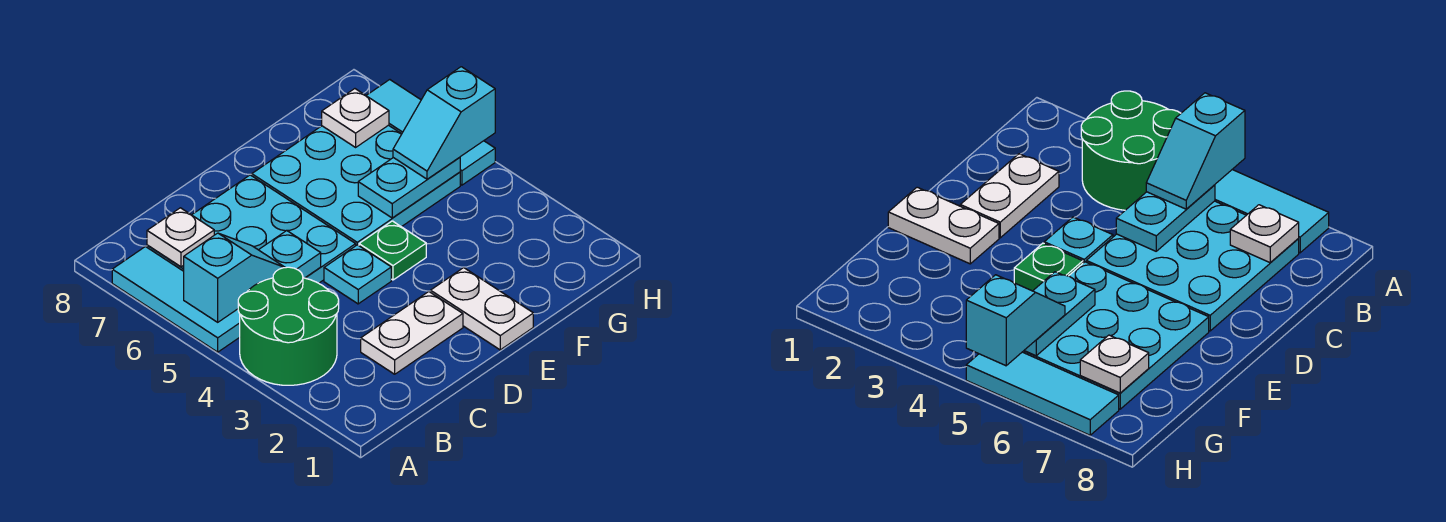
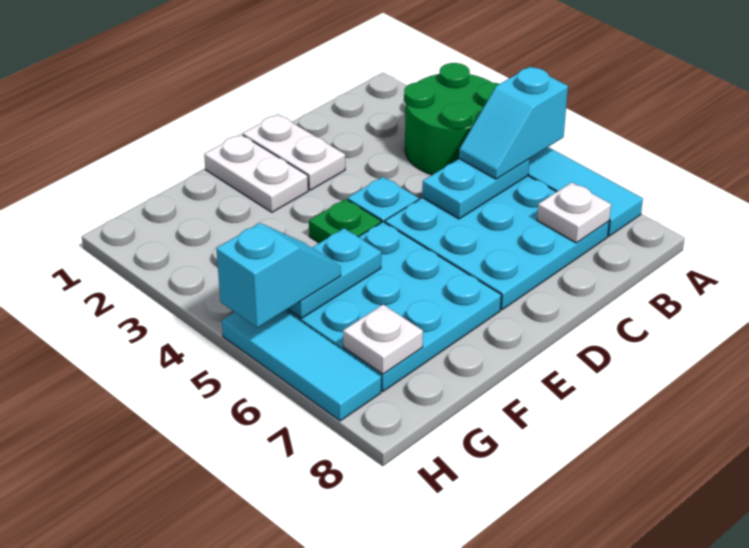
white plate C2:D2 level 1 -> white plate D1:D2 level 1

